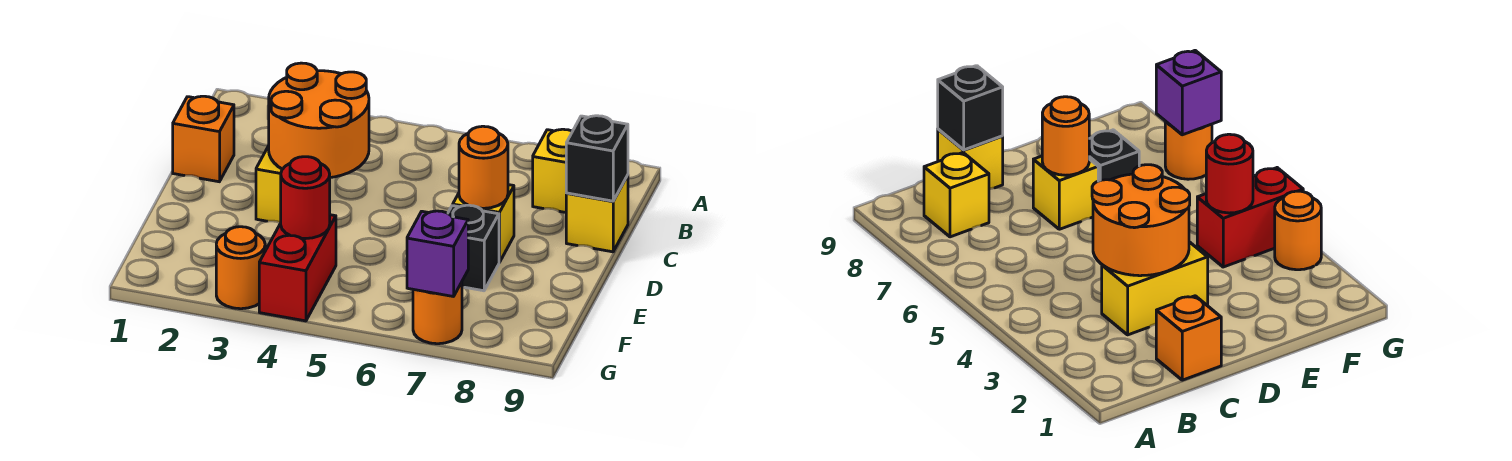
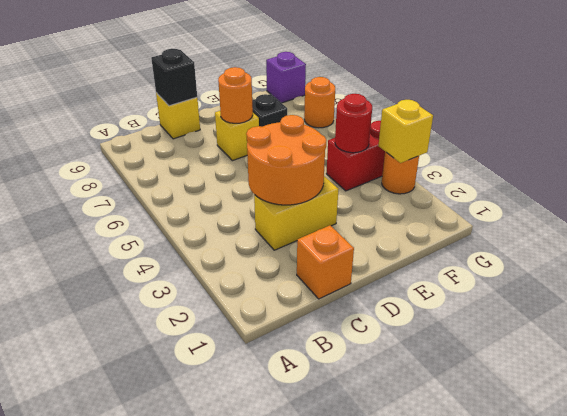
yellow brick B8 level 1 -> yellow brick G3 level 2
purple brick G7 level 2 -> purple brick G9 level 1

